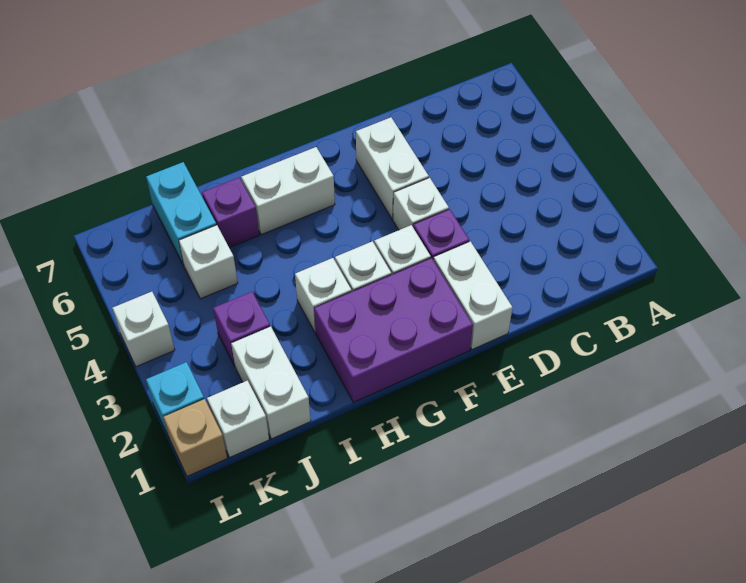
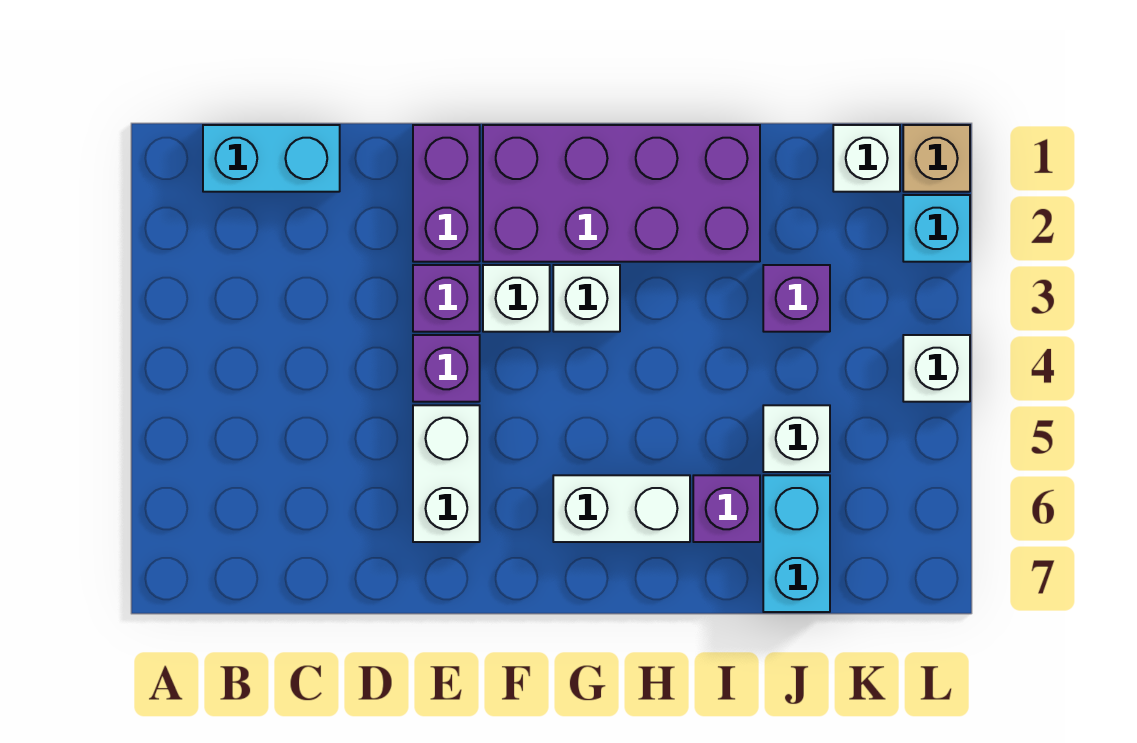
none -> cyan brick B1:C1 level 1
white brick E1:E2 level 1 -> purple brick E1:E2 level 1
white brick E4 level 1 -> purple brick E4 level 1
purple brick F1:H2 level 1 -> purple brick F1:I2 level 1
white brick H3 level 1 -> none
white brick J1:J2 level 1 -> none

